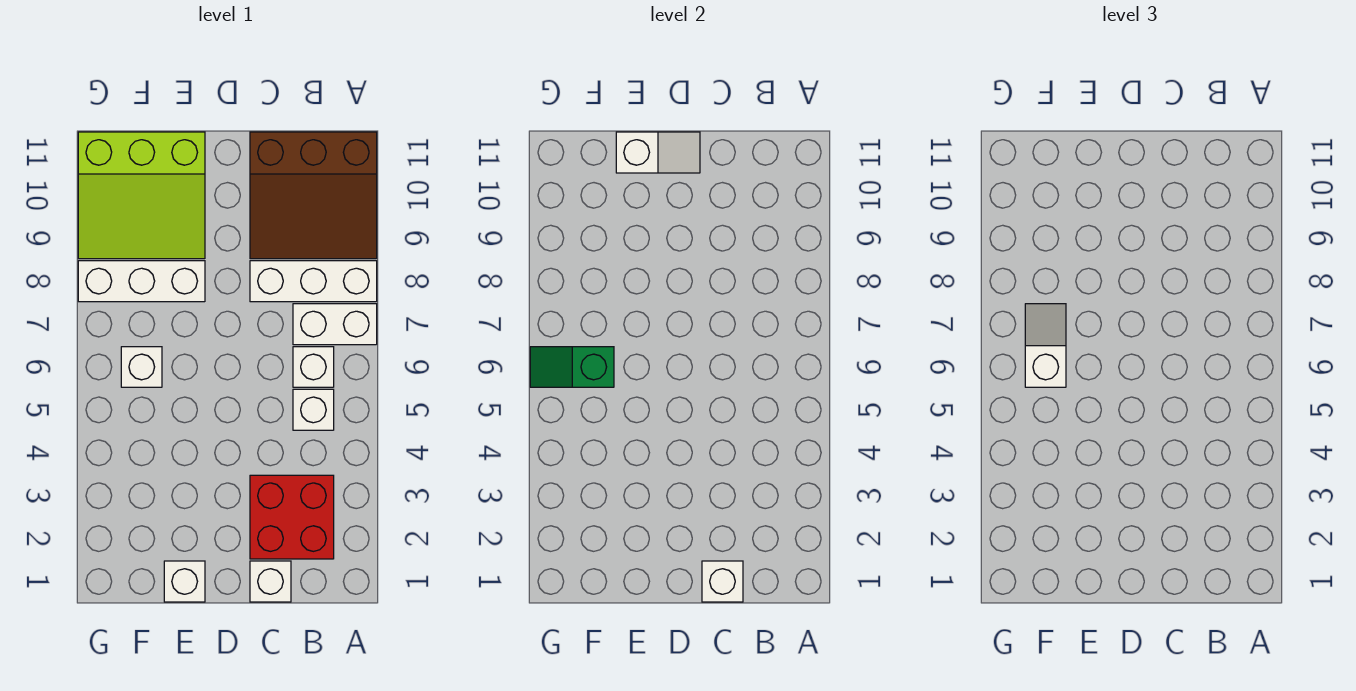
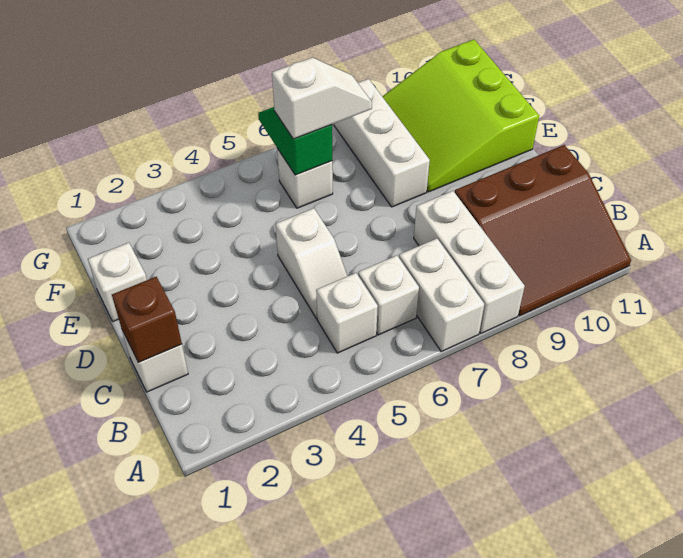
brown slope A9:C11 level 1 top 11 -> brown slope A9:C11 level 1 top C
red brick B2:C3 level 1 -> none
white brick C1 level 2 -> brown brick C1 level 2
white slope D11:E11 level 2 top E -> white slope C5:D5 level 1 top D

